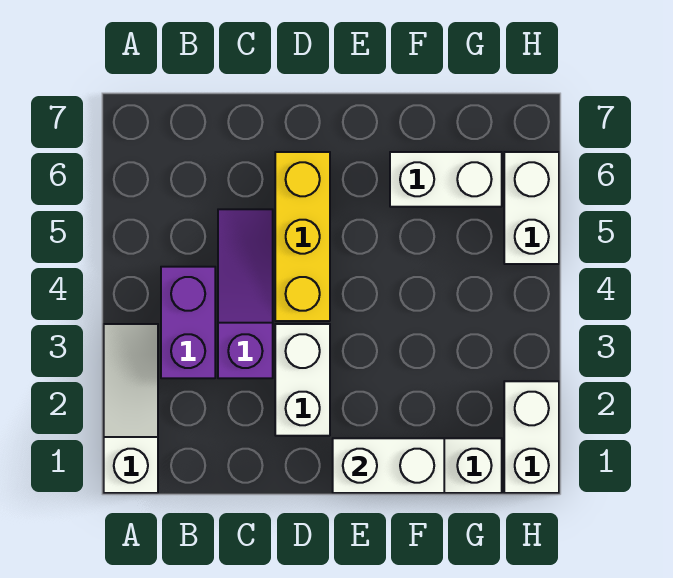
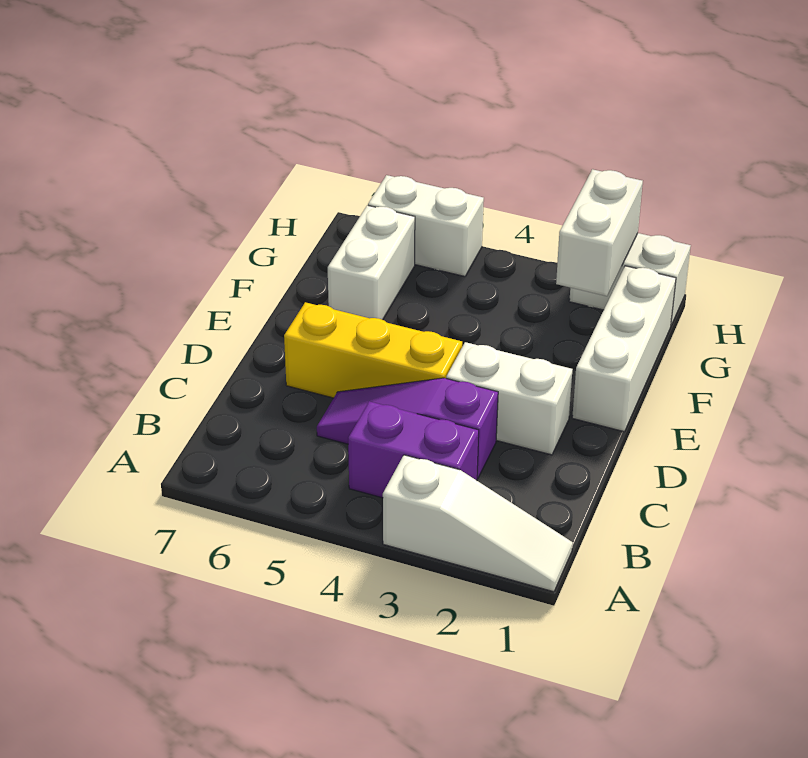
white slope A1:A3 level 1 top 1 -> white slope A1:A3 level 1 top 3
white brick E1:F1 level 2 -> white brick G2:H2 level 2

